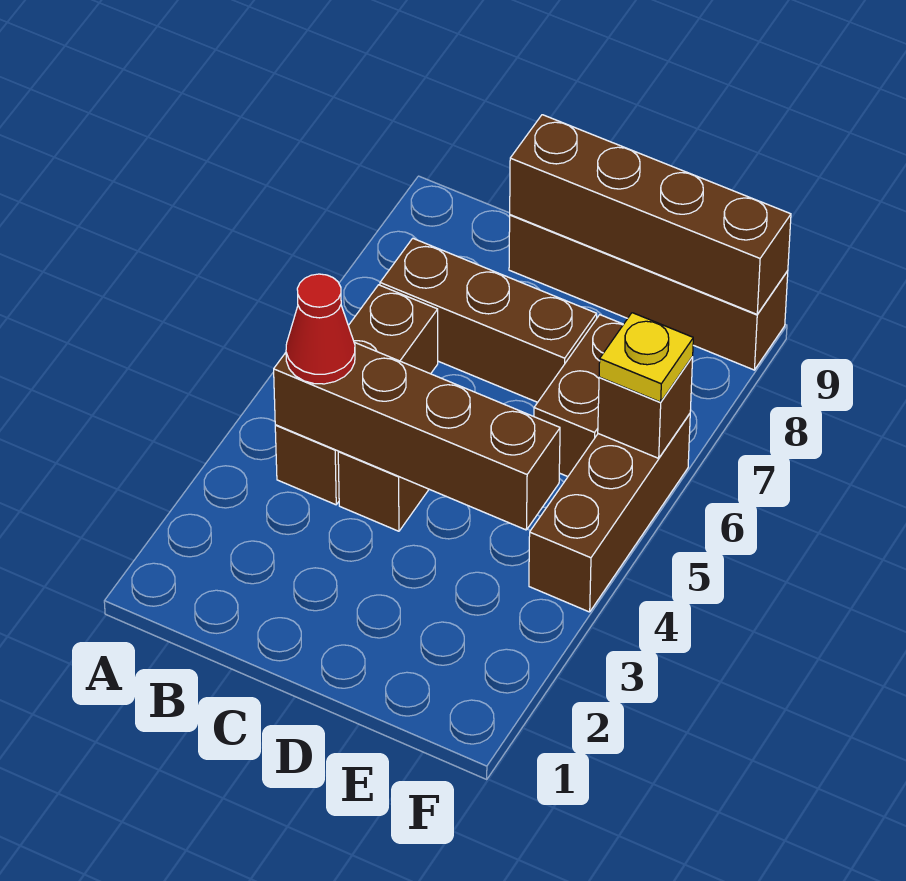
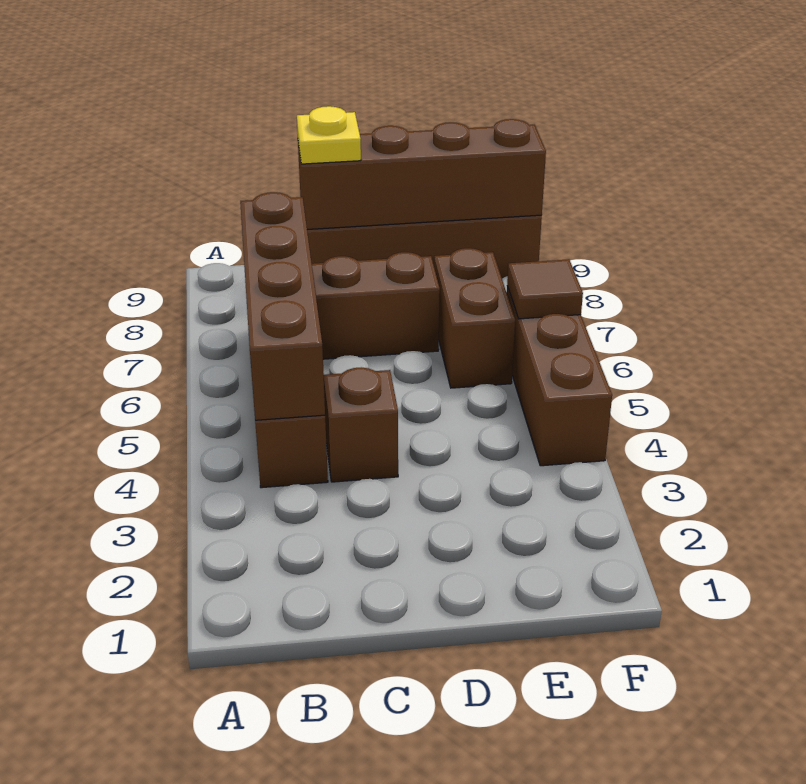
brown brick B4:E4 level 2 -> brown brick B4:B7 level 2
red cone B4 level 3 -> none
brown brick F6 level 2 -> brown tile F6 level 2
yellow plate F6 level 3 -> yellow plate C9 level 3

